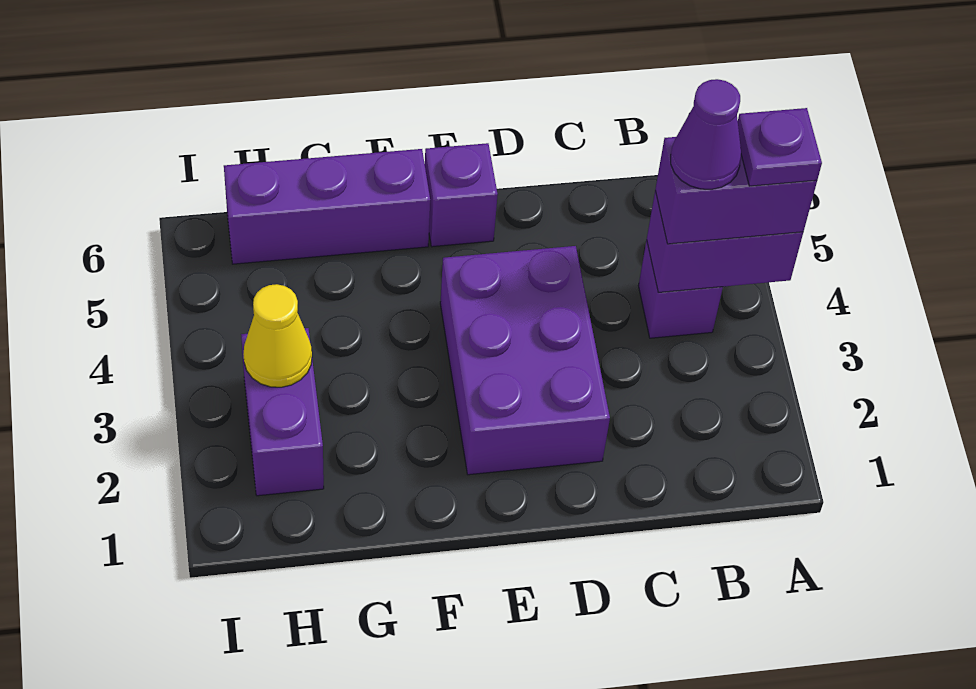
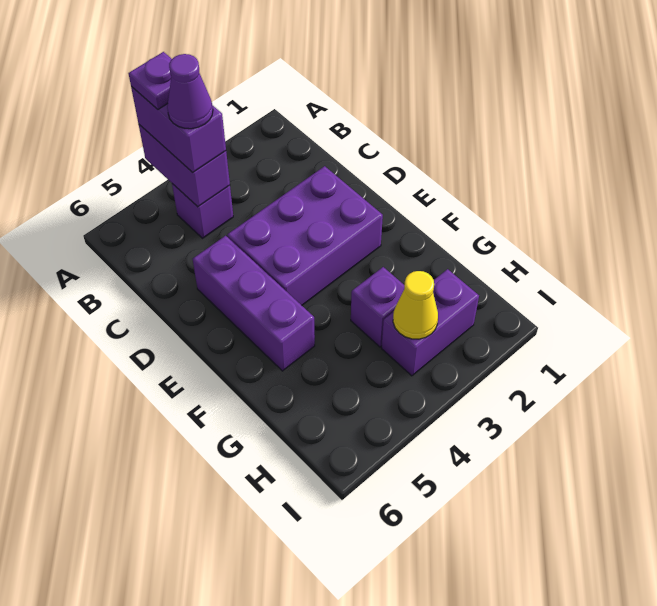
purple brick E6 level 1 -> purple brick G3 level 1
purple brick F6:H6 level 1 -> purple brick D5:F5 level 1

